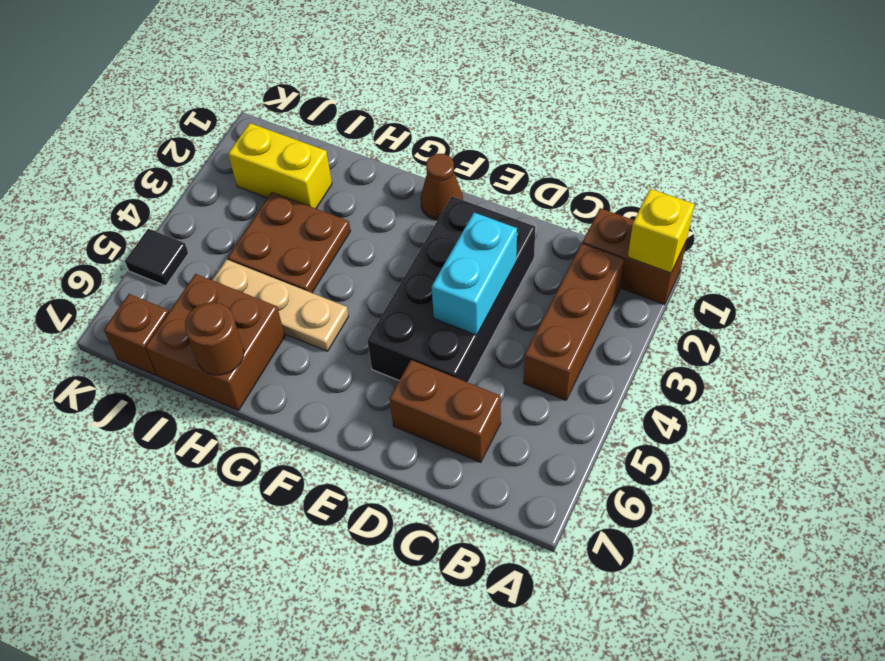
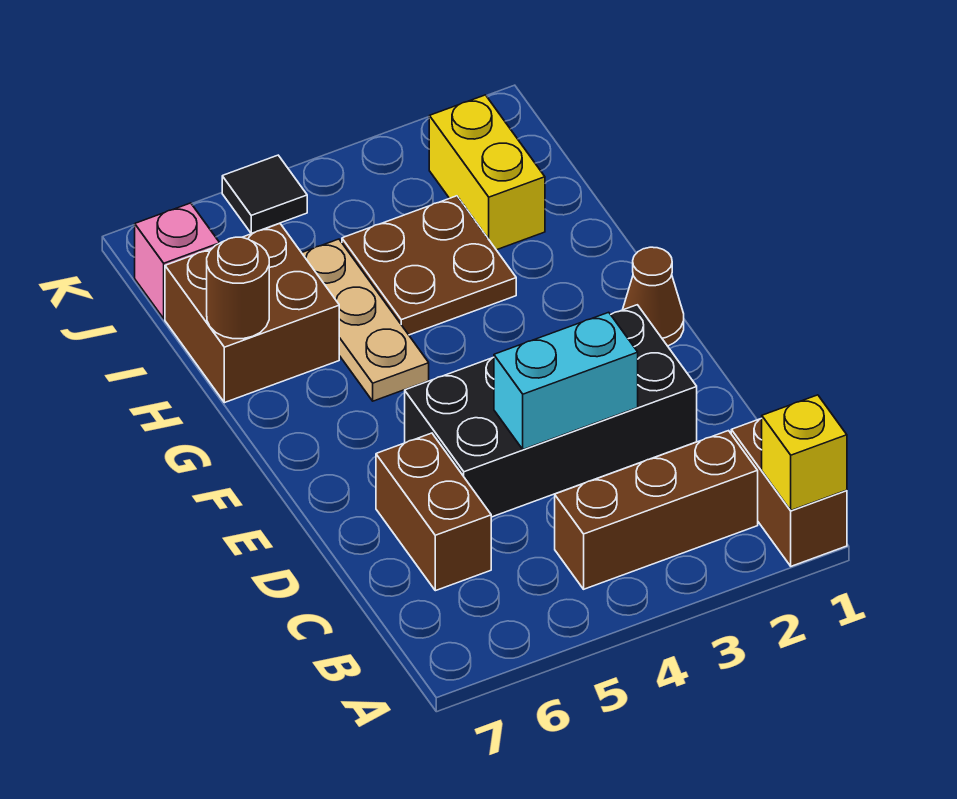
brown brick J7 level 1 -> pink brick J7 level 1

